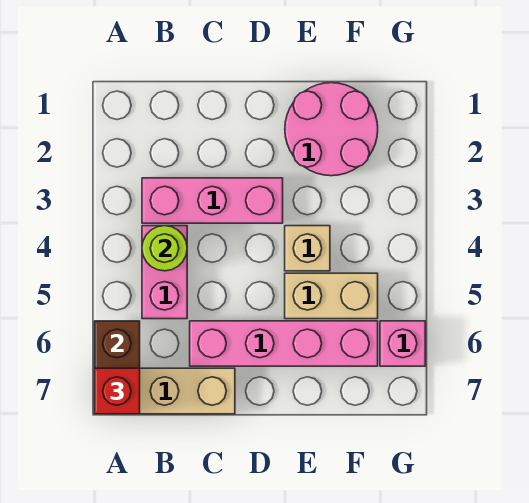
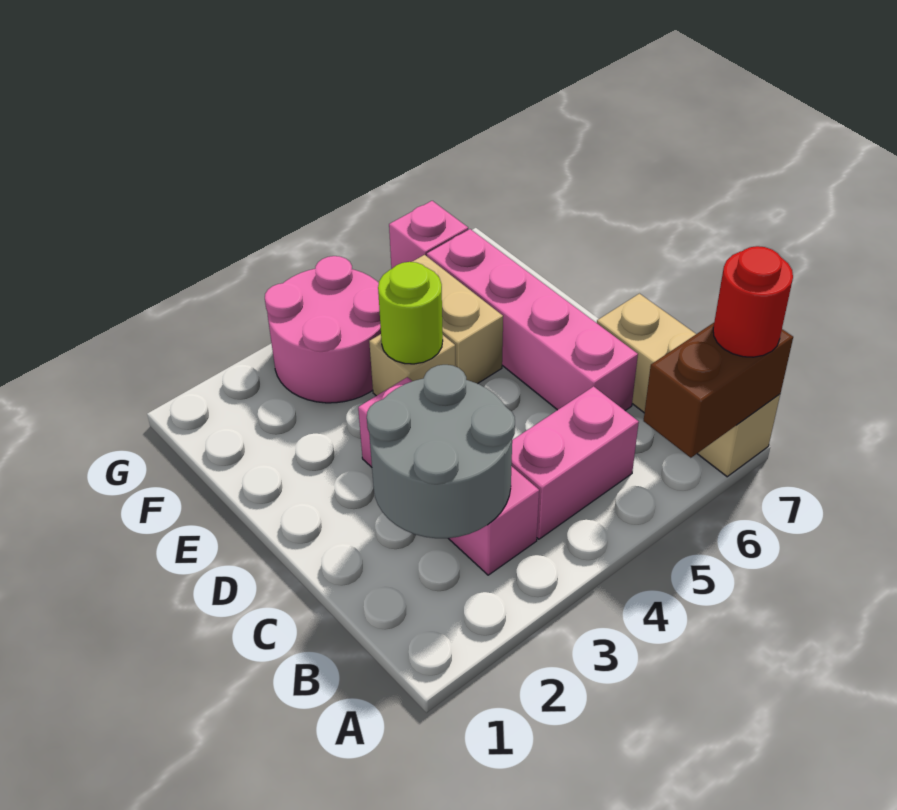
red brick A7 level 3 -> red round brick A7 level 3
none -> grey round brick B2:C3 level 2
lime round brick B4 level 2 -> lime round brick E4 level 2
pink round brick E1:F2 level 1 -> pink round brick F3:G4 level 1

